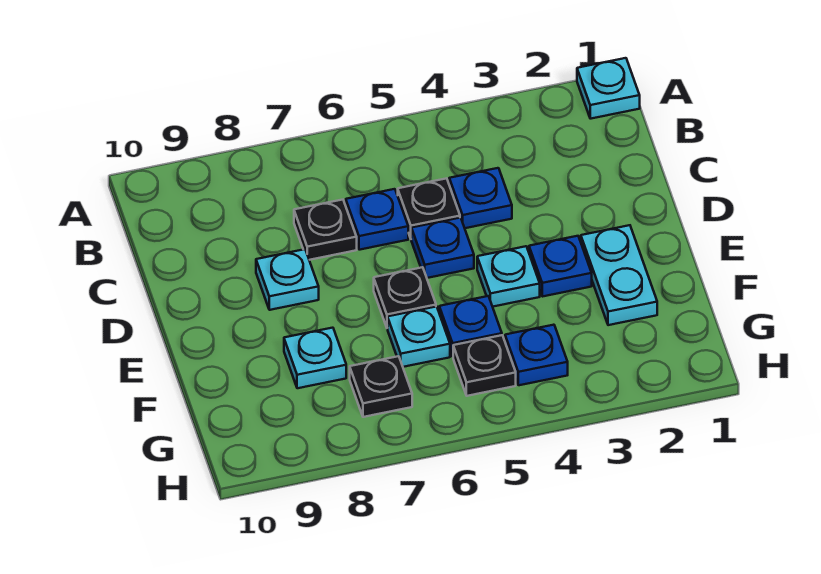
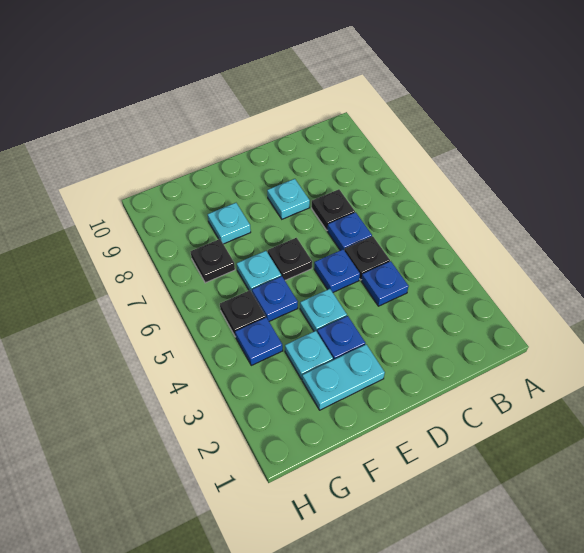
cyan plate A1 level 1 -> cyan plate F3 level 1

